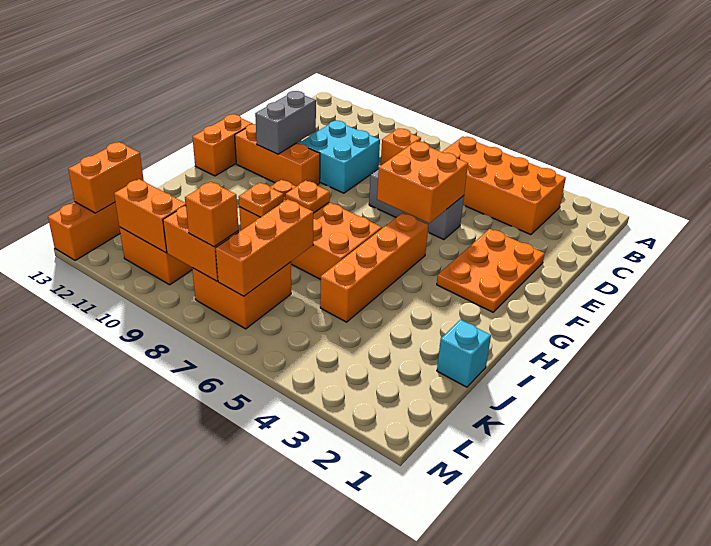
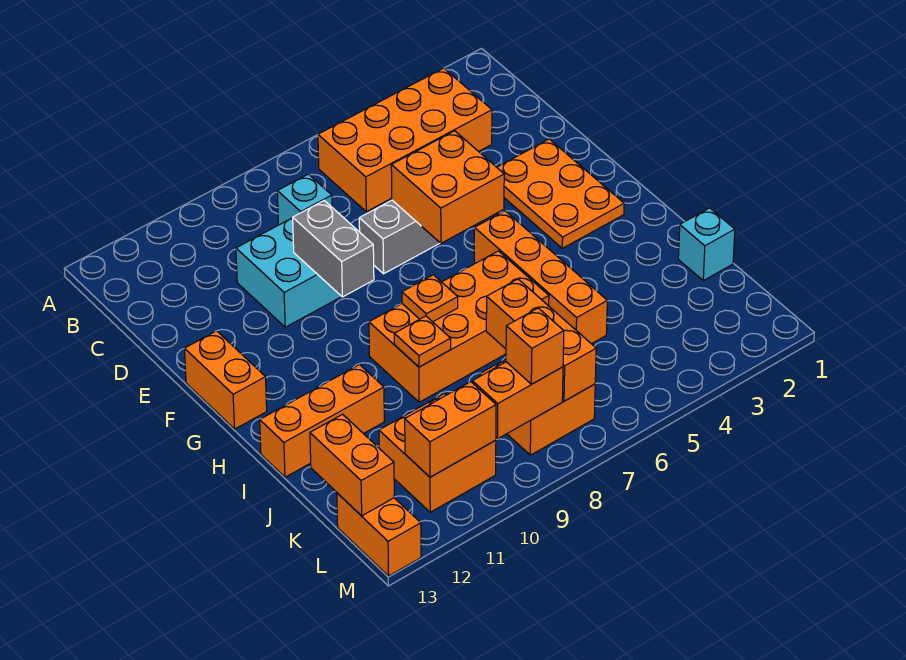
orange brick C8 level 1 -> cyan brick C8 level 1
grey brick E11:F11 level 2 -> grey brick E9:F9 level 2
orange brick F10:F12 level 1 -> orange brick I11:I13 level 1

